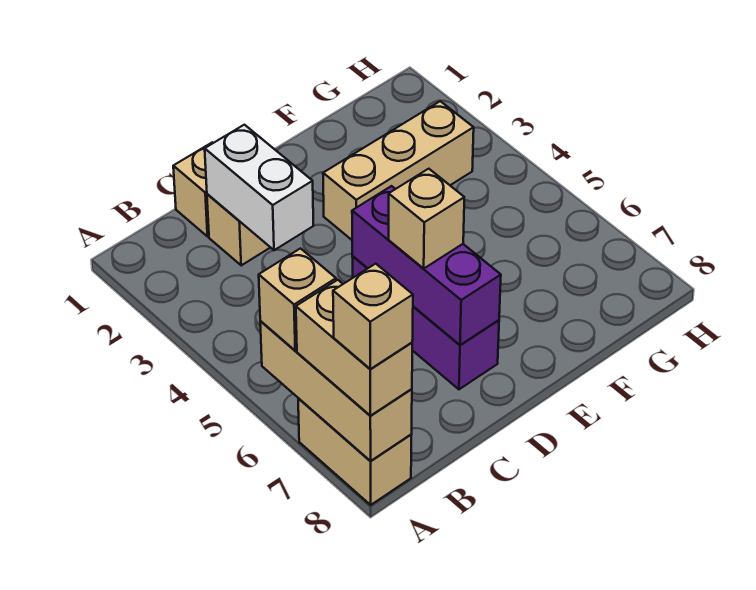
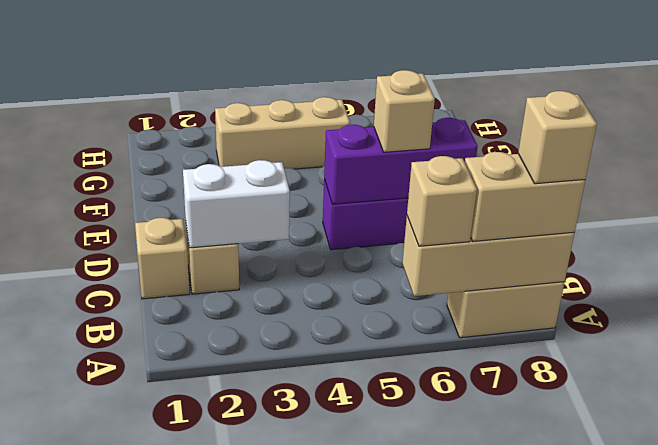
tan brick E3:G3 level 1 -> tan brick G3:G5 level 1

